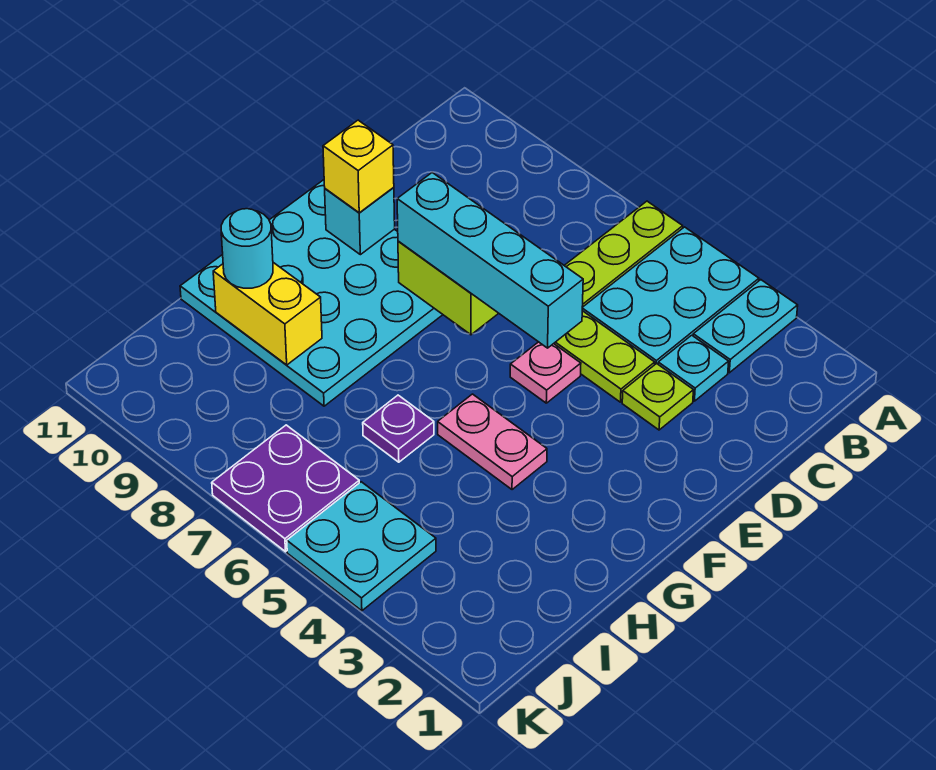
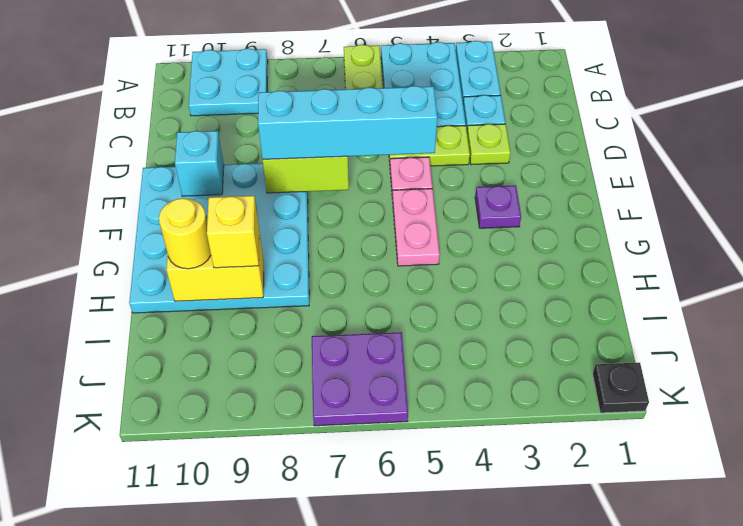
yellow brick E10 level 3 -> yellow brick H9 level 3
pink plate G4:G5 level 1 -> pink plate F5:G5 level 1
purple plate H6 level 1 -> purple plate F3 level 1
cyan round brick H10 level 3 -> yellow round brick H10 level 3
cyan plate J4:K5 level 1 -> cyan plate A9:B10 level 1
none -> black plate K1 level 1

